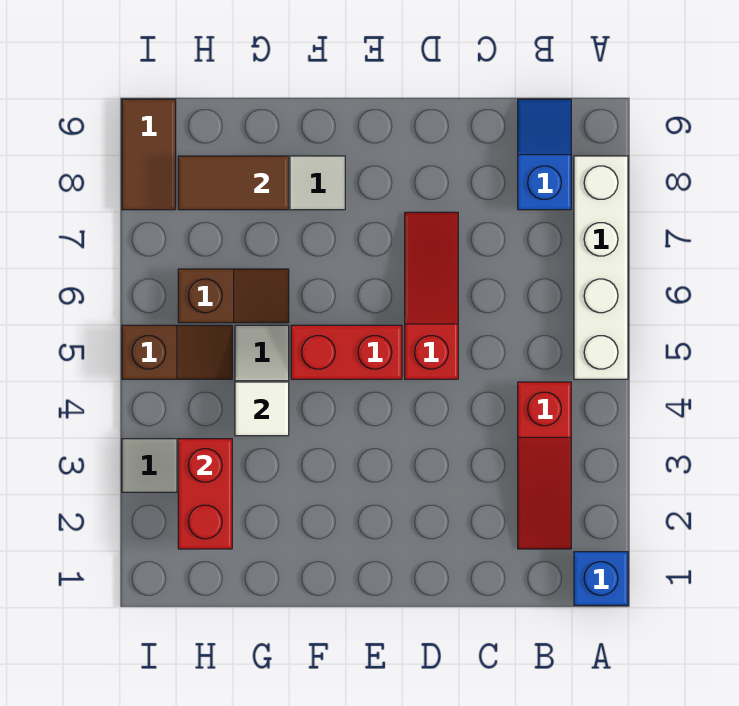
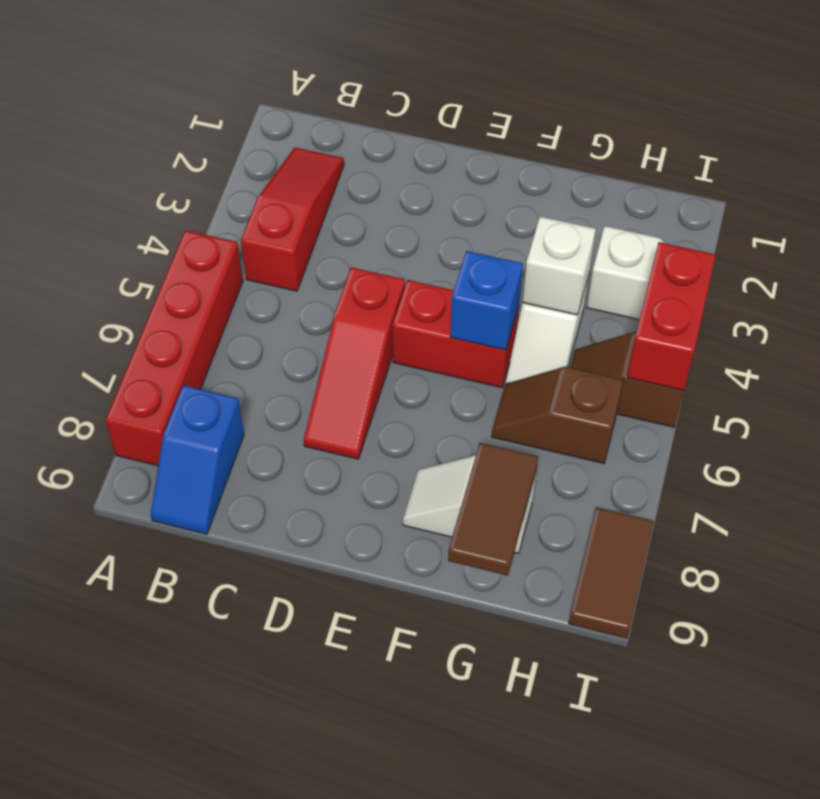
blue brick A1 level 1 -> blue brick F5 level 2
white brick A5:A8 level 1 -> red brick A5:A8 level 1
white tile G4 level 2 -> white brick G4 level 2
brown tile G8:H8 level 2 -> brown tile G8:G9 level 2
red brick H2:H3 level 2 -> red brick I4:I5 level 2

